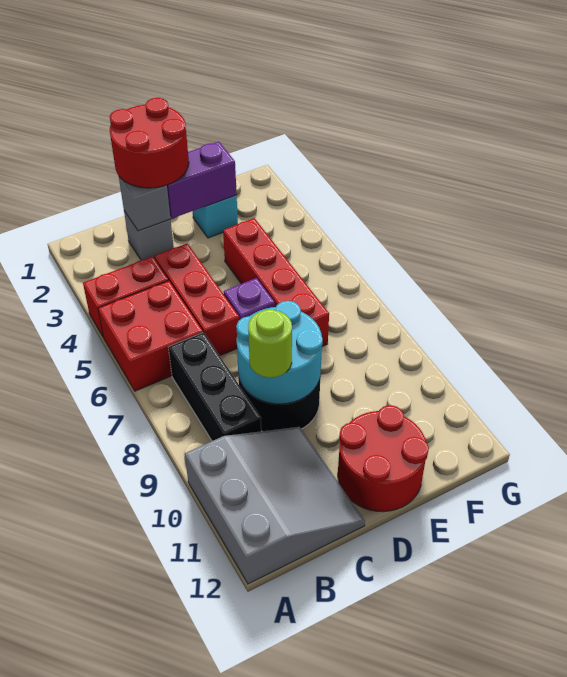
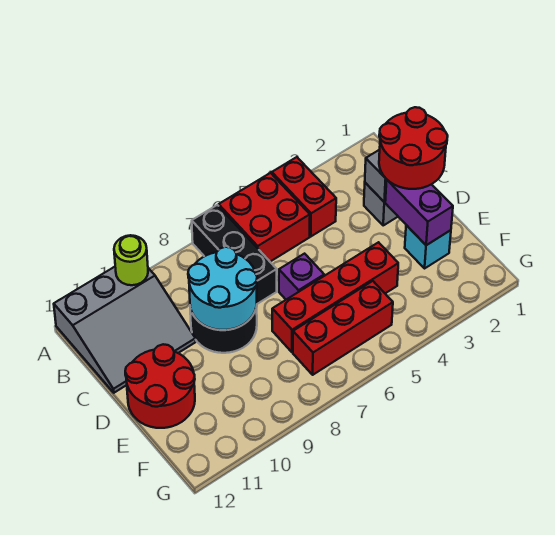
black brick B7:B9 level 1 -> black brick A7:C7 level 1
red brick C4:C6 level 1 -> red brick F5:F7 level 1
lime round brick C9 level 3 -> lime round brick A10 level 2

